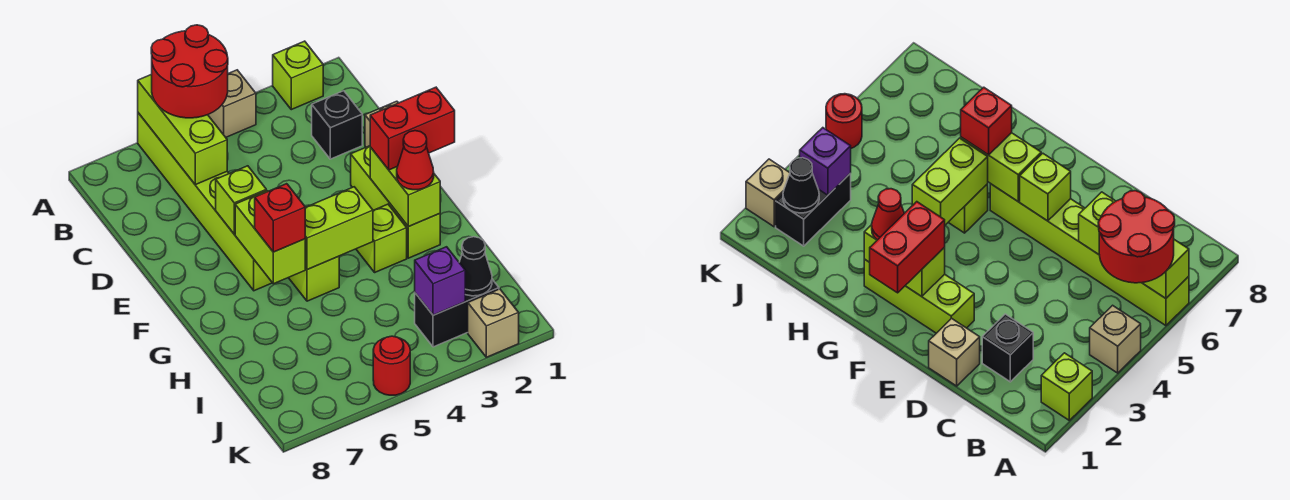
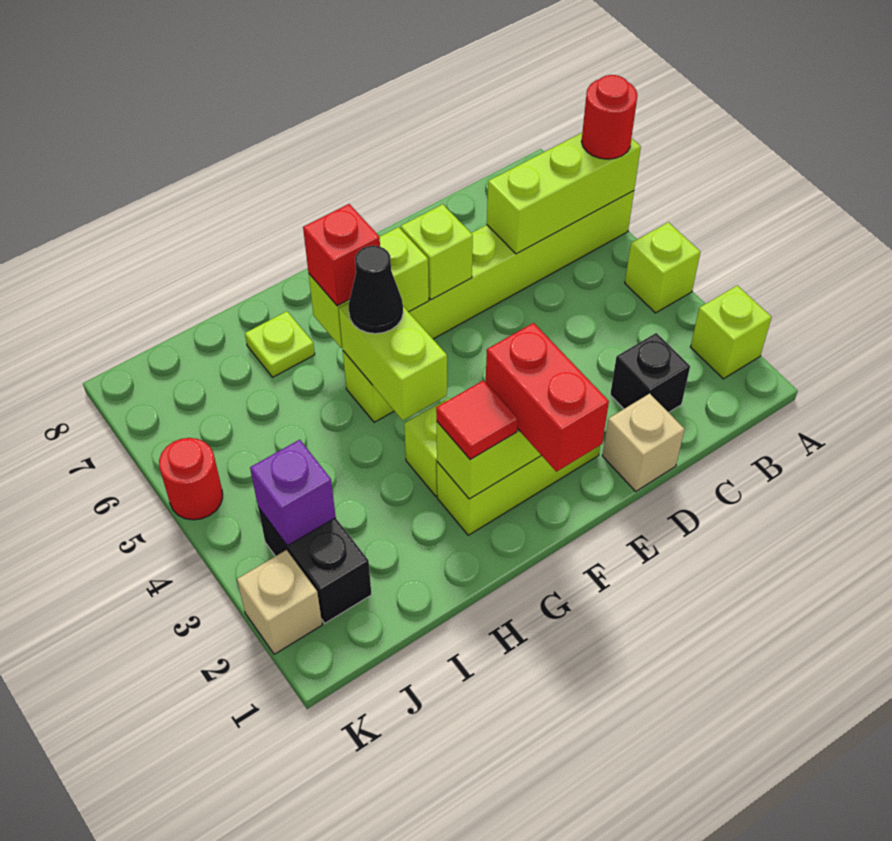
tan brick A4 level 1 -> lime brick A4 level 1
red round brick A5:B6 level 3 -> red round brick A6 level 3
red cone G2 level 3 -> red tile G2 level 3
none -> lime plate H7 level 1
black cone J2 level 2 -> black cone G5 level 3

